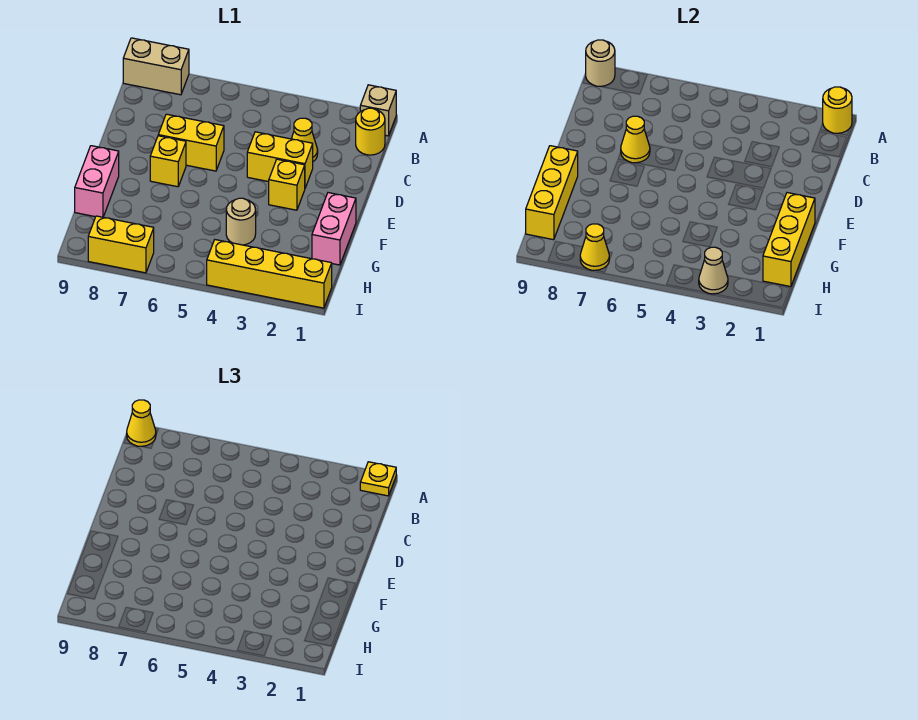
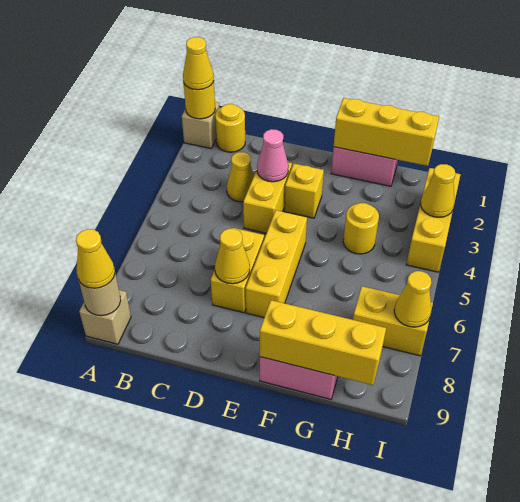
yellow plate A1 level 3 -> yellow cone A1 level 3
tan brick A8:A9 level 1 -> tan brick A9 level 1
none -> pink cone D3 level 2
yellow brick E7 level 1 -> yellow brick E5:E7 level 1
tan round brick G4 level 1 -> yellow round brick G4 level 1
yellow brick I1:I4 level 1 -> yellow brick I2:I4 level 1
tan cone I3 level 2 -> yellow cone I3 level 2
yellow brick I7:I8 level 1 -> yellow brick H7:I7 level 1

